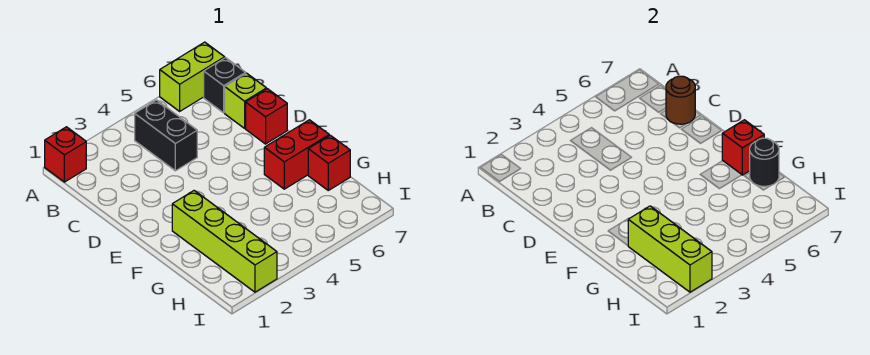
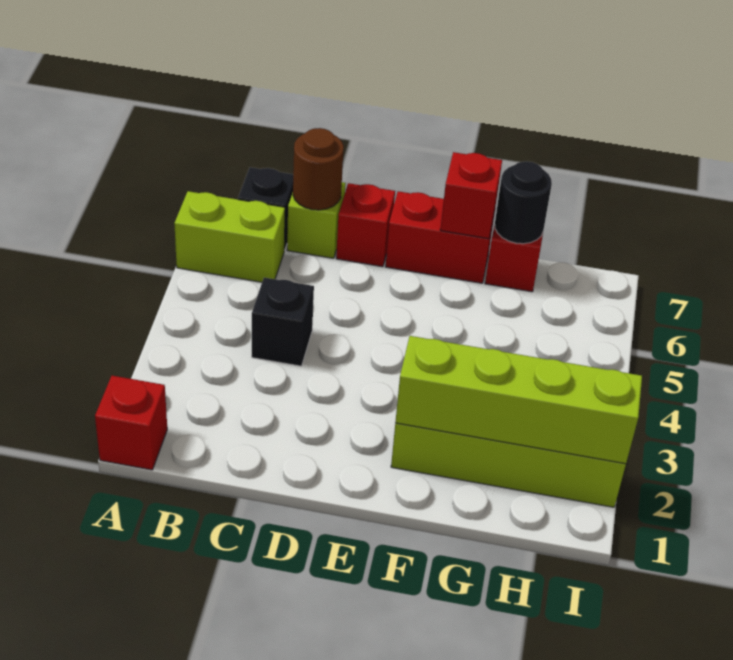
lime brick A6:A7 level 1 -> lime brick A6:B6 level 1
black brick B4:C4 level 1 -> black brick C4 level 1
red brick F6:F7 level 1 -> red brick E7:F7 level 1
lime brick G2:I2 level 2 -> lime brick F2:I2 level 2

